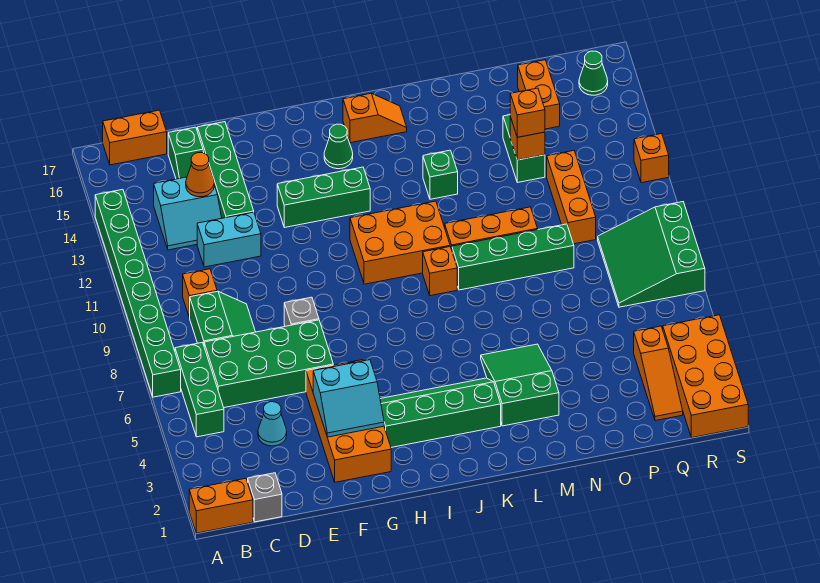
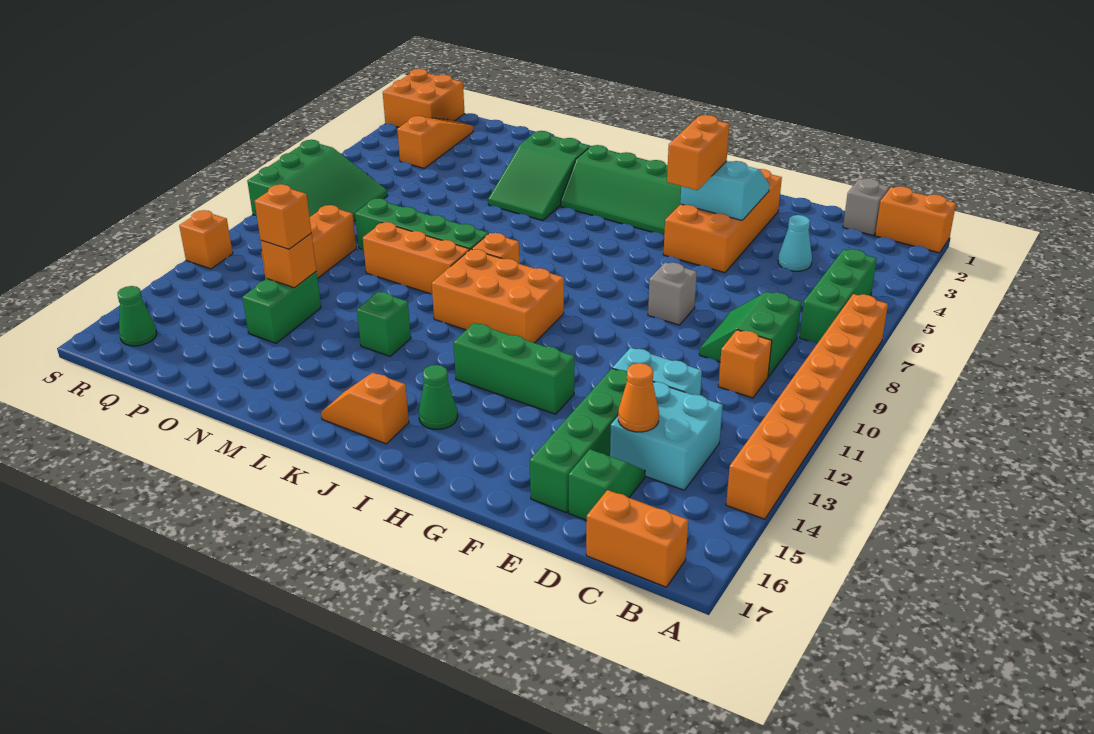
green brick A7:A14 level 1 -> orange brick A7:A14 level 1
green brick C6:F7 level 1 -> none
cyan slope C13:D14 level 1 top 14 -> cyan brick C13:D14 level 1
orange brick P15:P16 level 1 -> orange brick G4:G5 level 3
orange brick R1:S4 level 1 -> orange brick R1:S2 level 1

